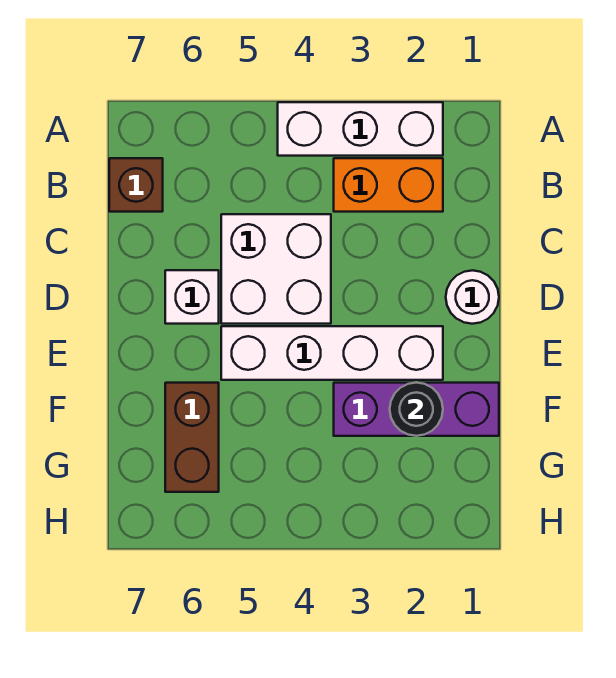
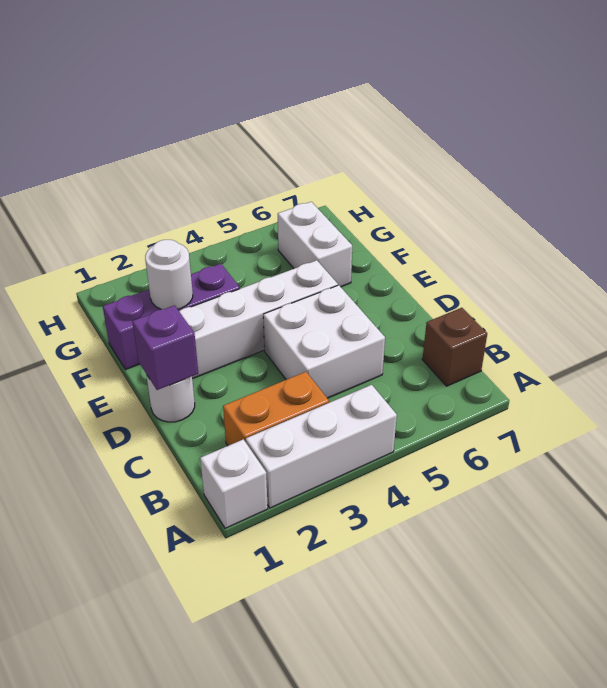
none -> purple brick D1 level 2
white brick D6 level 1 -> white brick A1 level 1
black round brick F2 level 2 -> white round brick F2 level 2
brown brick F6:G6 level 1 -> white brick F6:G6 level 1

